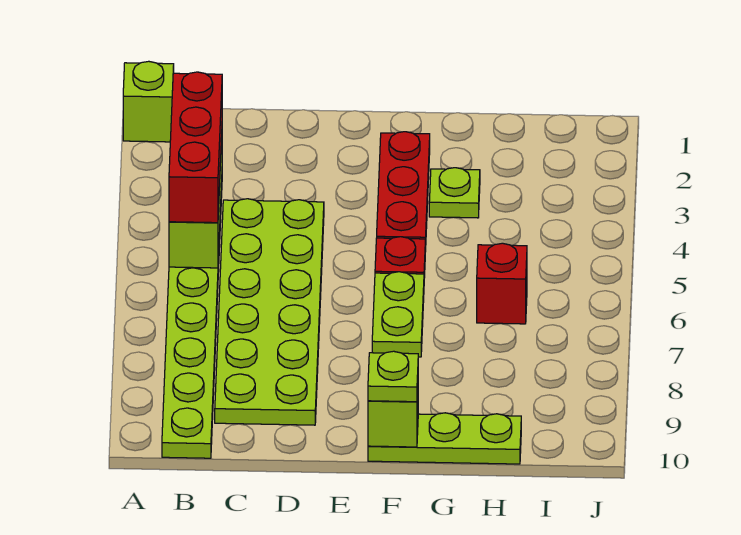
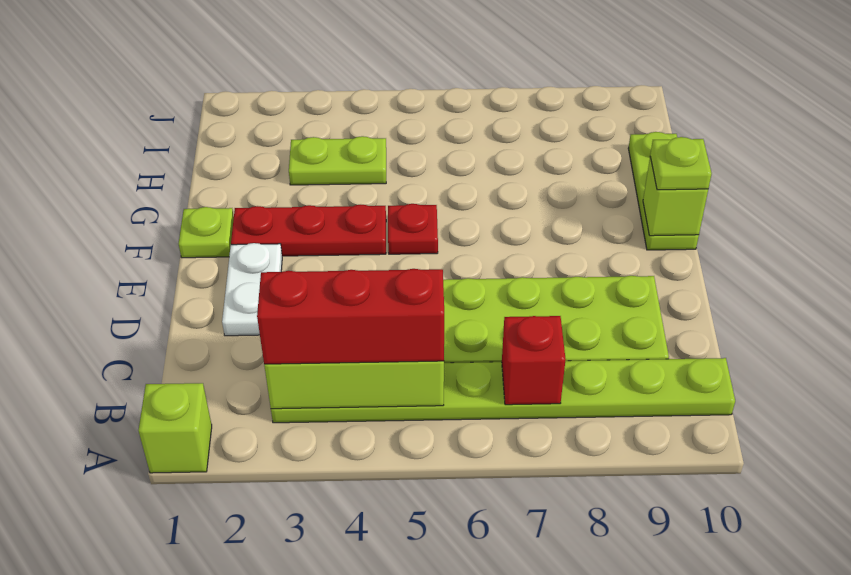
none -> white plate D2:E2 level 1
lime plate F6:F7 level 1 -> lime plate H3:H4 level 1
lime plate G3 level 1 -> lime plate F1 level 1
red brick H6 level 1 -> red brick B7 level 2

